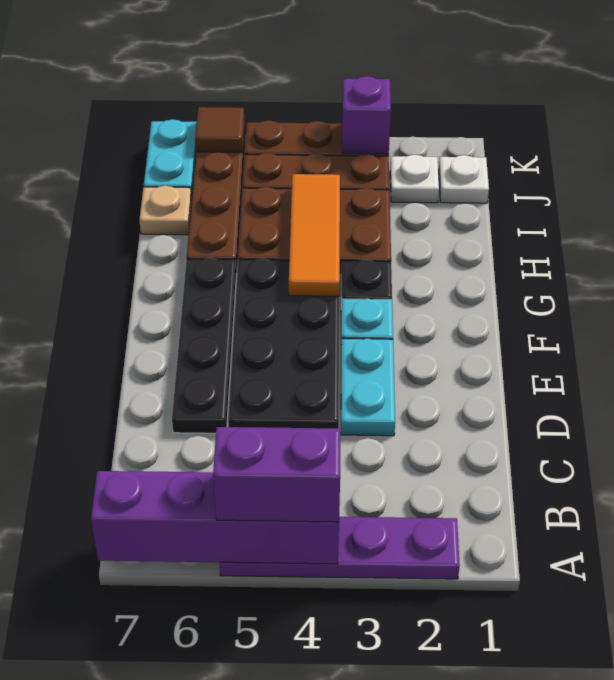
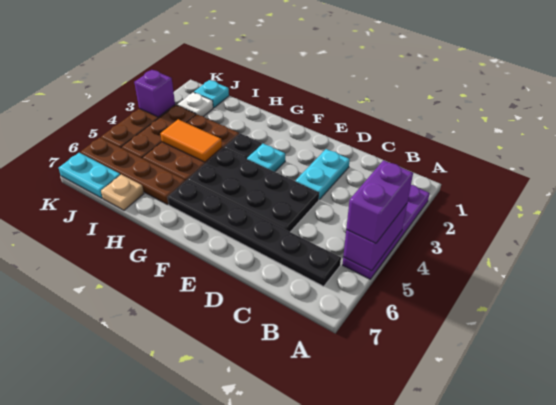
purple brick A4:A7 level 2 -> purple brick A4:A5 level 2
cyan plate D3:E3 level 1 -> cyan plate D2:D3 level 1
black plate D6:G6 level 1 -> black plate B6:G6 level 1
orange tile G4:I4 level 2 -> orange tile H4:I4 level 2
white plate J1 level 1 -> cyan plate J1 level 1
brown tile K6 level 2 -> none

